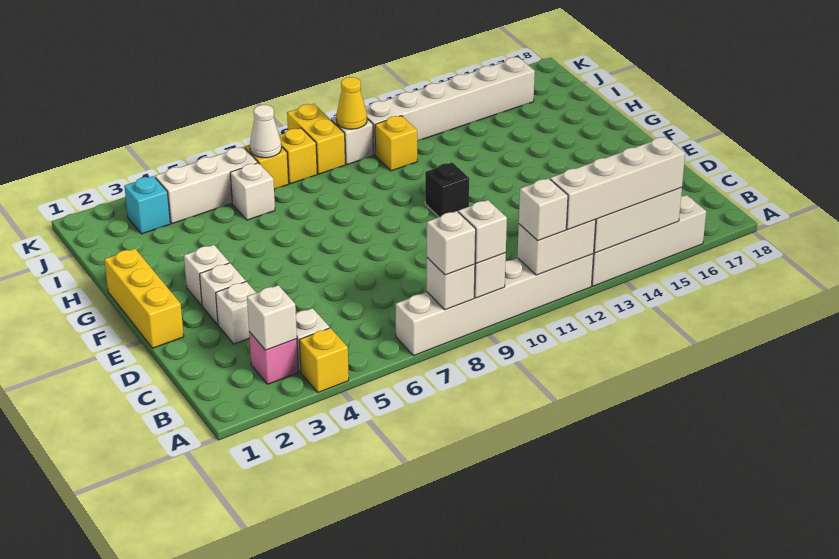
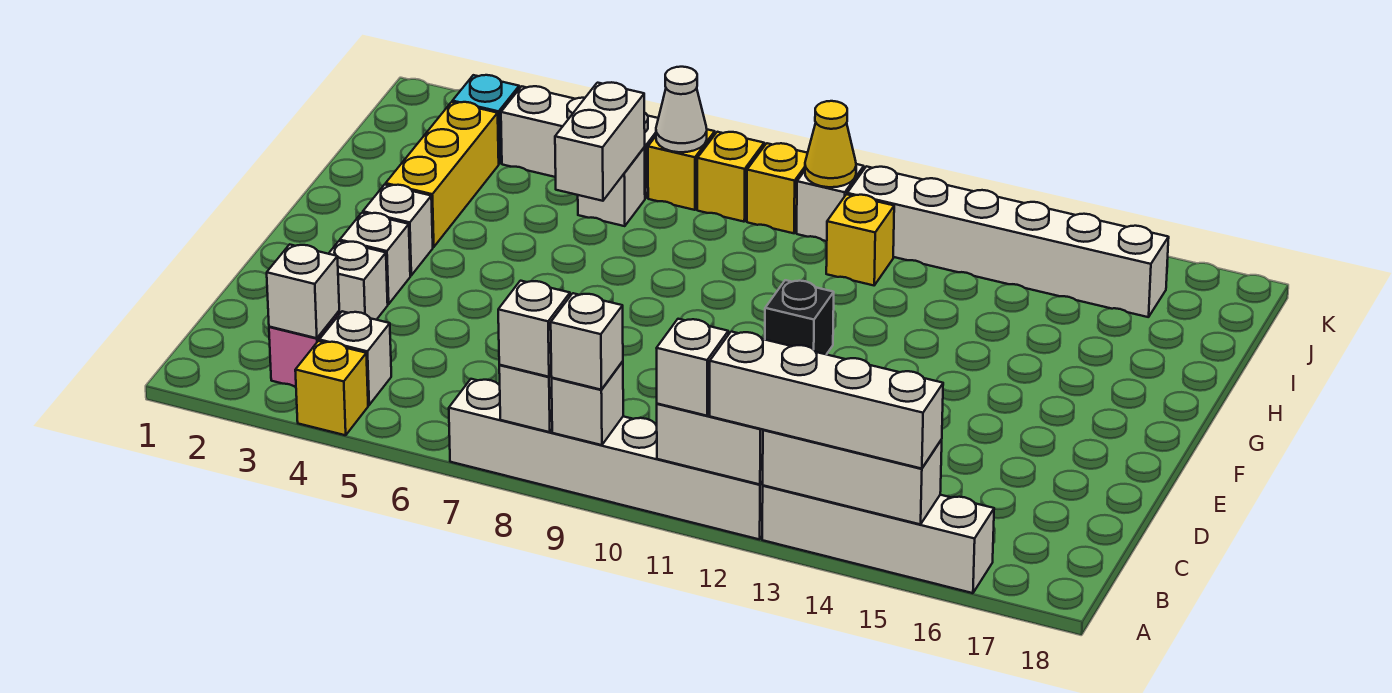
yellow brick E1:G1 level 1 -> yellow brick G3:I3 level 1
none -> white brick H6:I6 level 2
yellow brick J9:K9 level 1 -> yellow brick J9 level 1

